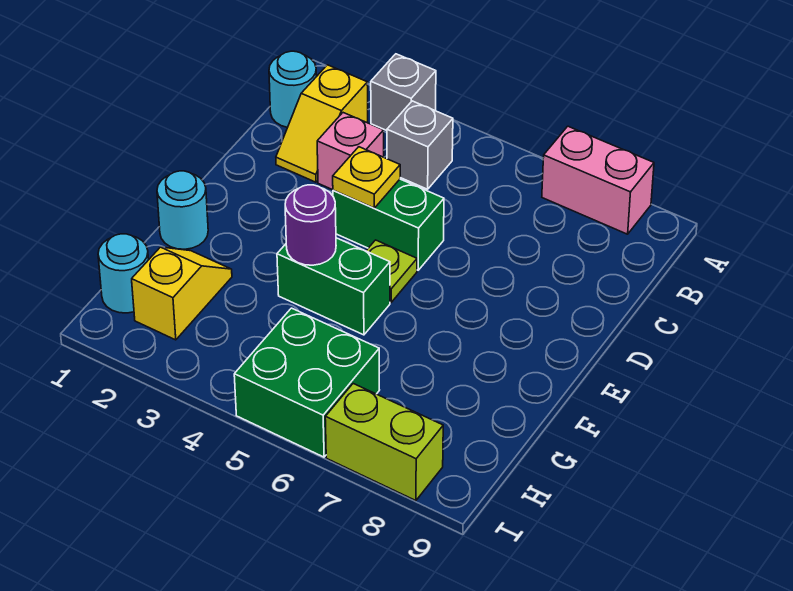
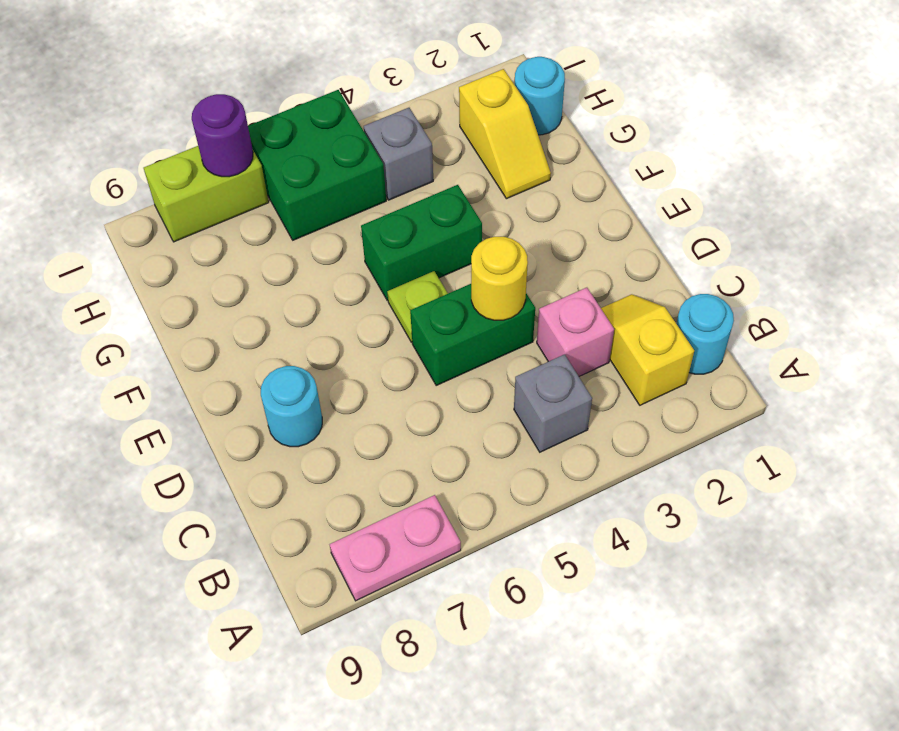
grey brick A3 level 1 -> grey brick H4 level 1
pink brick A7:A8 level 1 -> pink plate A7:A8 level 1
yellow plate D4 level 2 -> yellow round brick D4 level 2
cyan round brick F1 level 1 -> cyan round brick D8 level 1
purple round brick F4 level 2 -> purple round brick I7 level 2

